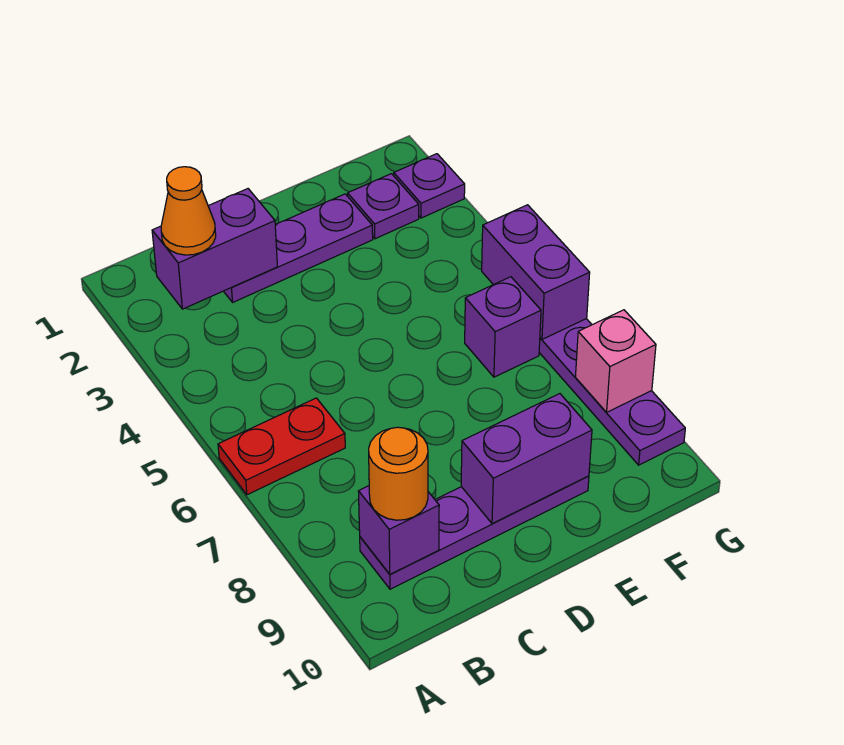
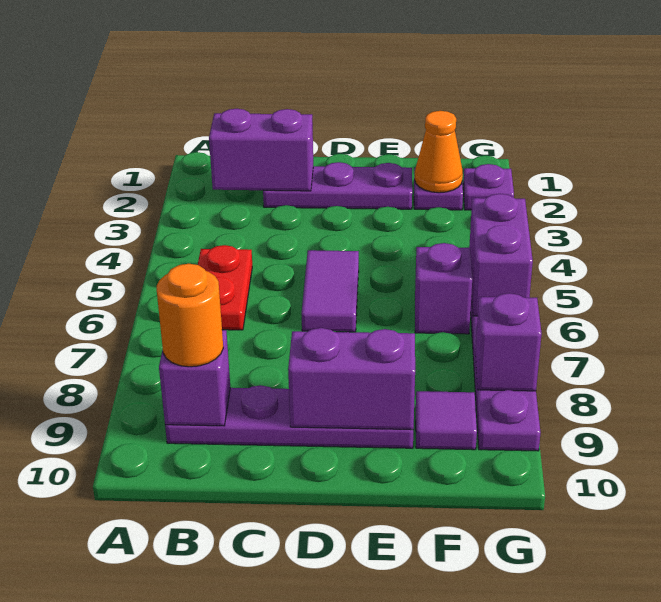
red plate A6:B6 level 1 -> red plate B5:B6 level 1
orange cone B2 level 3 -> orange cone F2 level 2
none -> purple tile D5:D6 level 1
none -> purple tile F9 level 1
pink brick G8 level 2 -> purple brick G8 level 2

